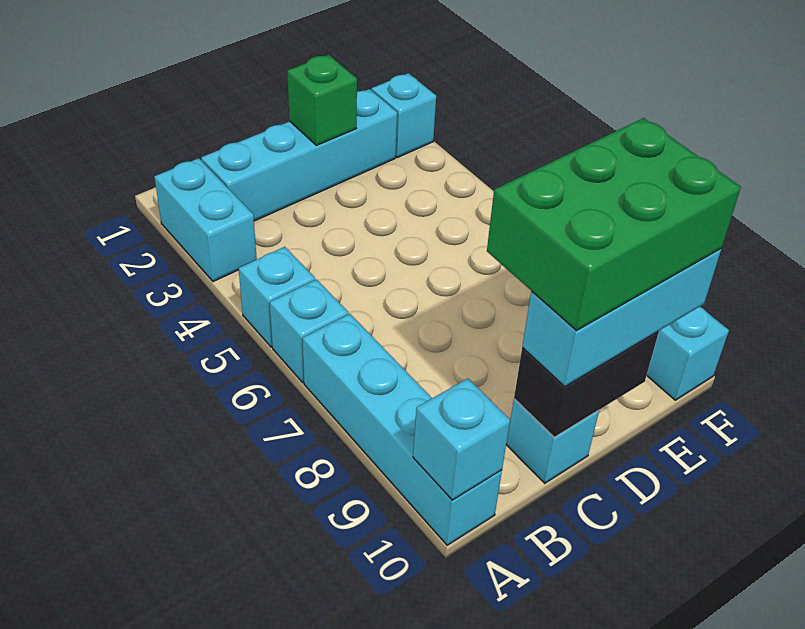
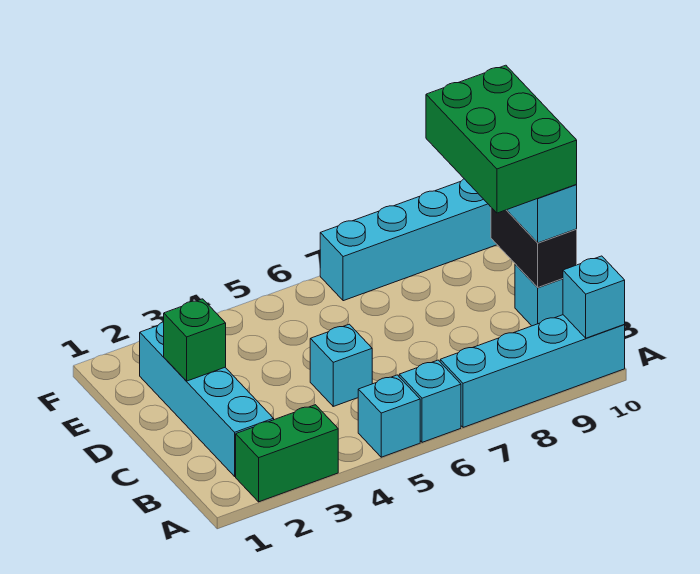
cyan brick A2:A3 level 1 -> green brick A2:A3 level 1
cyan brick F2 level 1 -> cyan brick C5 level 1

